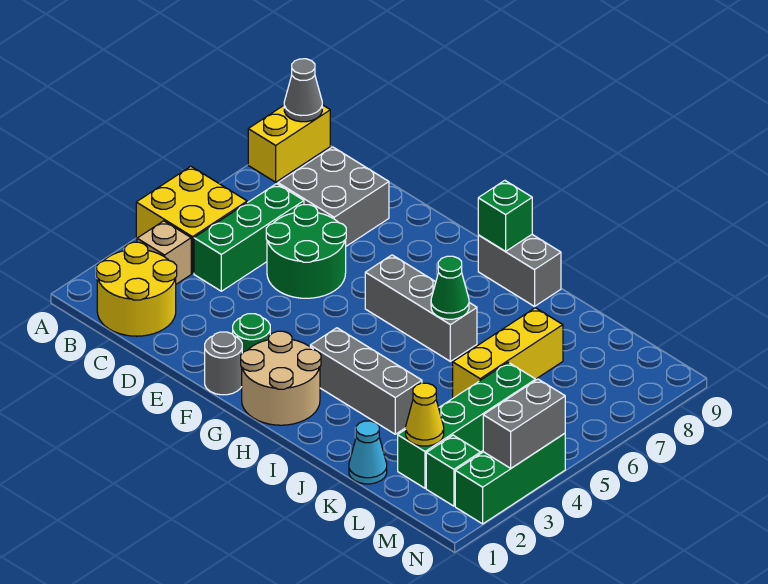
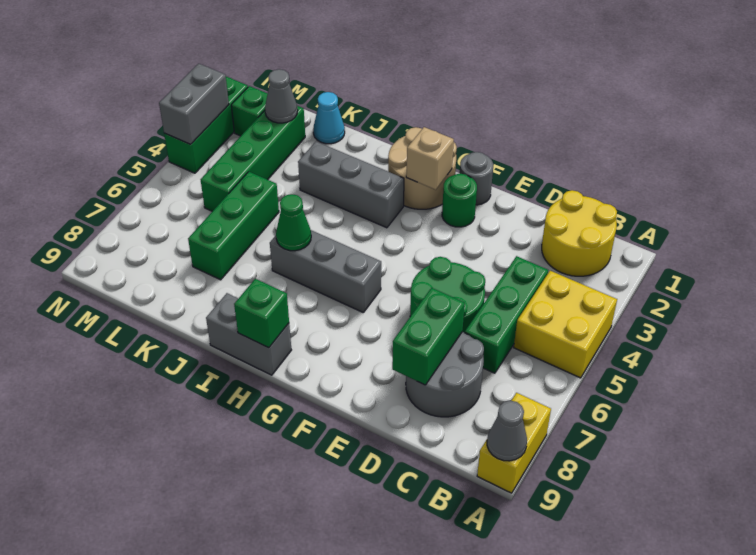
tan brick B3 level 1 -> tan brick G2 level 2
grey brick C7:D8 level 1 -> grey round brick C7:D8 level 1
none -> green brick D7:D8 level 2
yellow brick K5:K7 level 1 -> green brick K5:K7 level 1
yellow cone L2 level 2 -> grey cone L2 level 2

